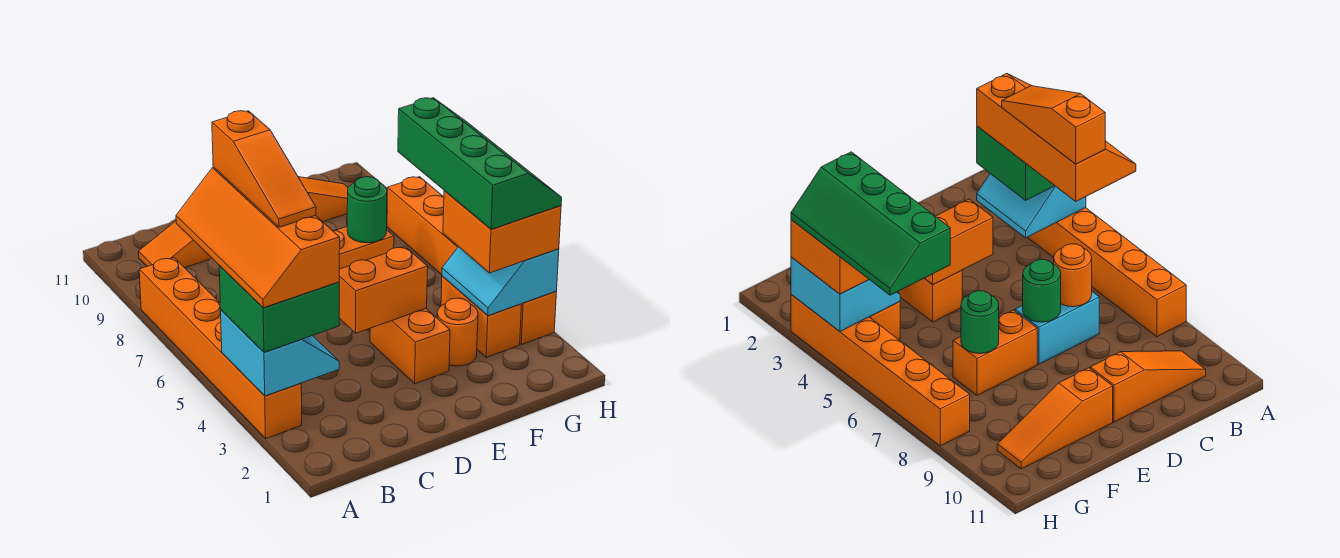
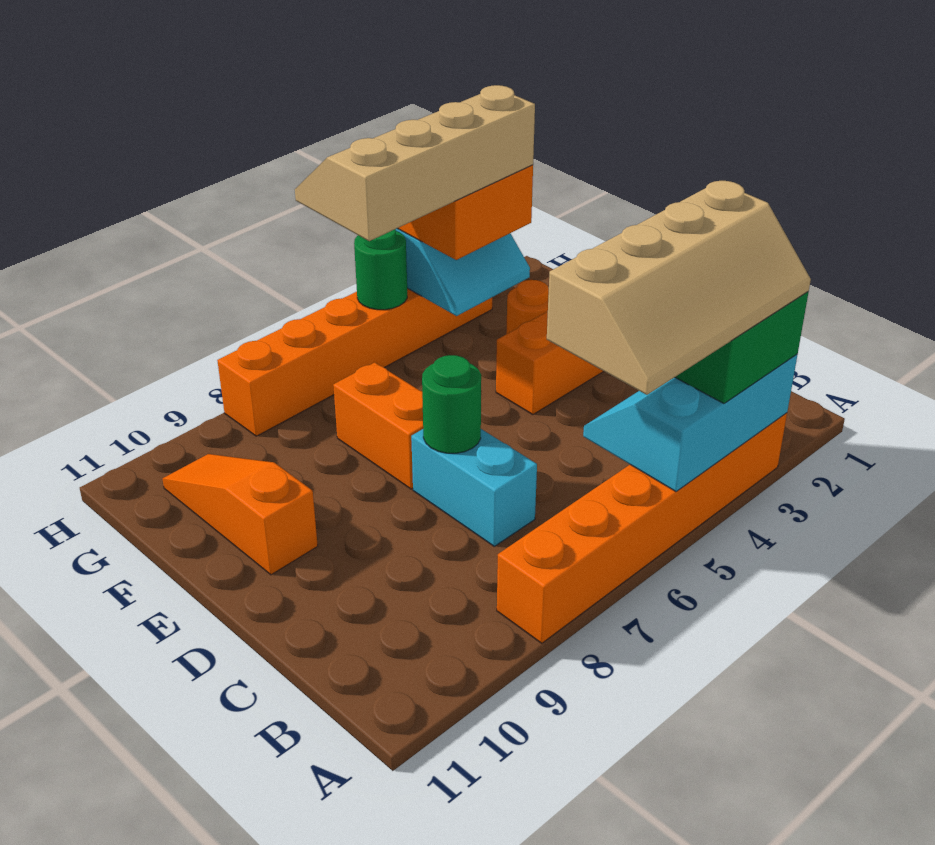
cyan slope A3:B4 level 2 top A -> cyan slope A3:B5 level 2 top A
orange slope A3:B6 level 4 top B -> tan slope A3:B6 level 4 top B
orange slope B4:B6 level 5 top 6 -> none
orange slope B10:D10 level 1 top D -> none
orange round brick C7 level 2 -> none
orange brick D4:E4 level 2 -> none
green round brick F7 level 2 -> green round brick H5 level 2
orange brick G3:G4 level 1 -> none
green slope G3:H6 level 4 top G -> tan slope G3:H6 level 4 top G

